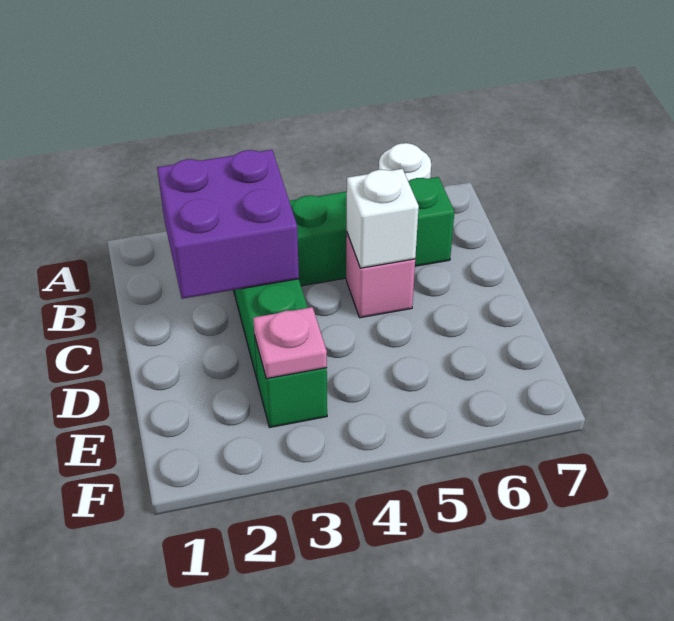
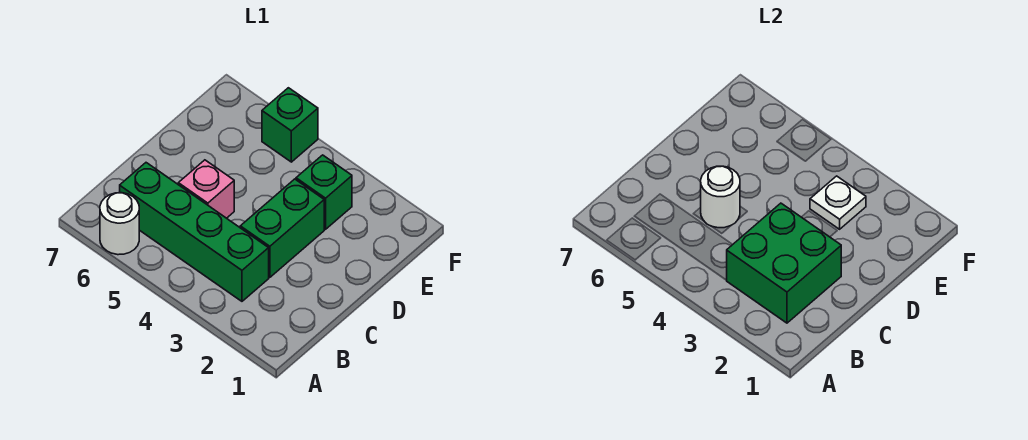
purple brick B2:C3 level 2 -> green brick B2:C3 level 2
white brick C5 level 2 -> white round brick C5 level 2
pink plate E3 level 2 -> white plate E3 level 2
none -> green brick F5 level 1

